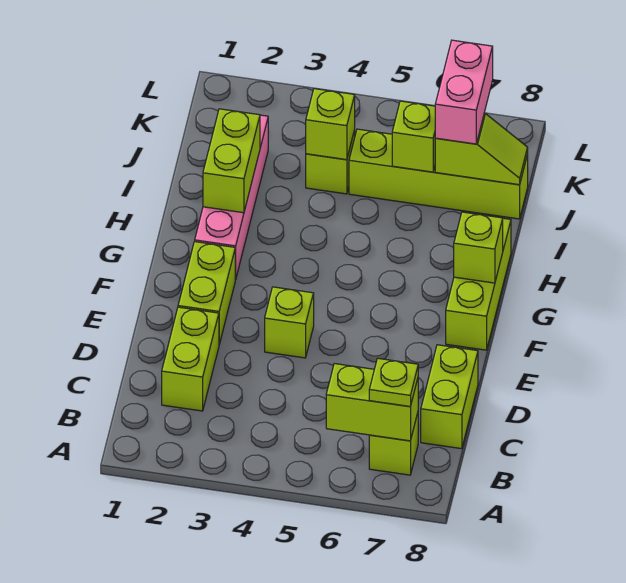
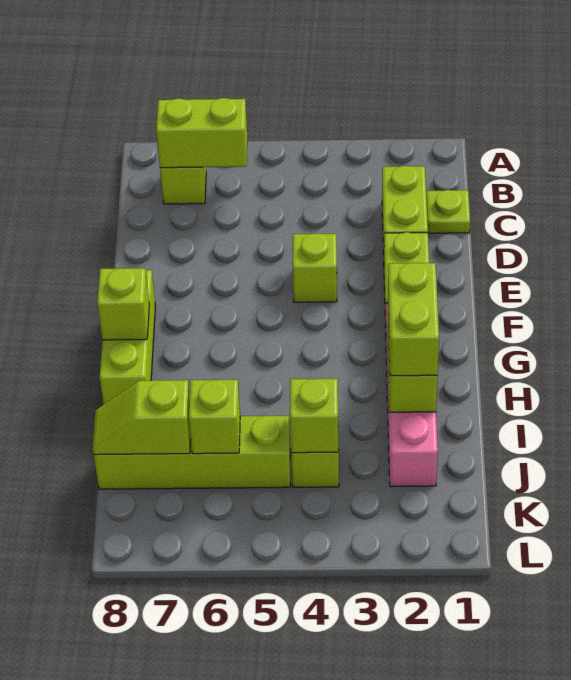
lime plate B7 level 3 -> lime plate C1 level 1
lime brick C8:D8 level 1 -> lime brick H2:I2 level 3
pink brick J7:K7 level 3 -> none

